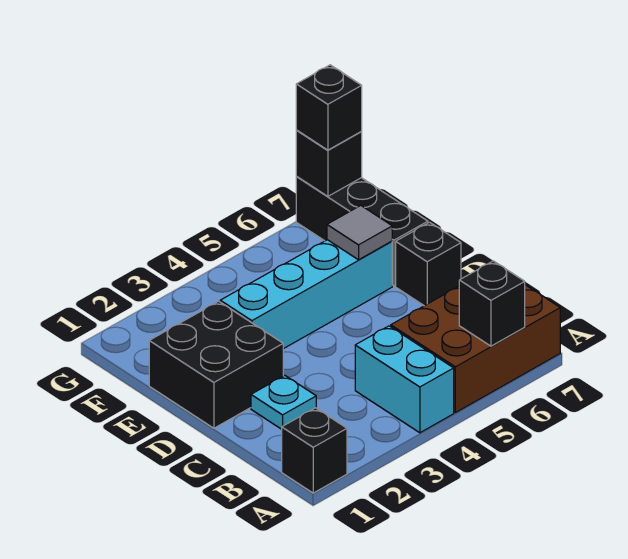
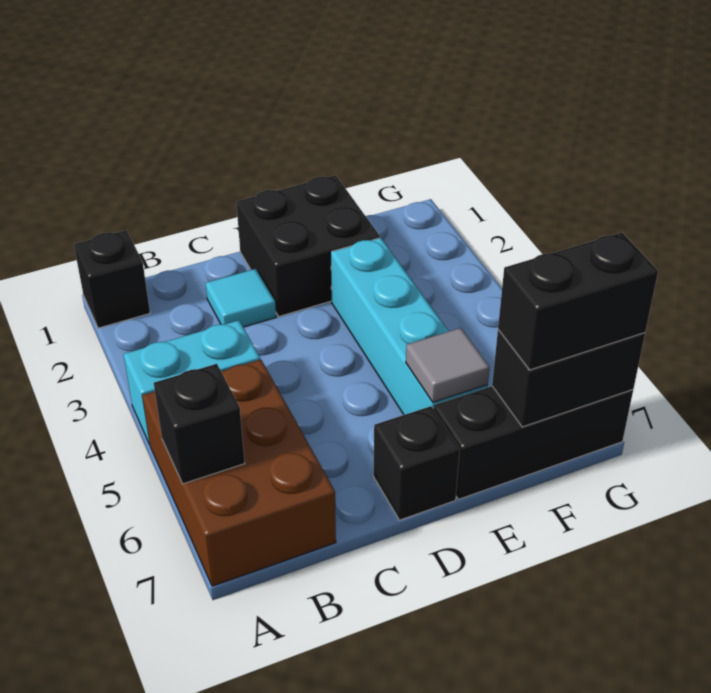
cyan plate C2 level 1 -> cyan tile C2 level 1
black brick G7 level 2 -> black brick F7:G7 level 2
black brick G7 level 3 -> black brick F7:G7 level 3

